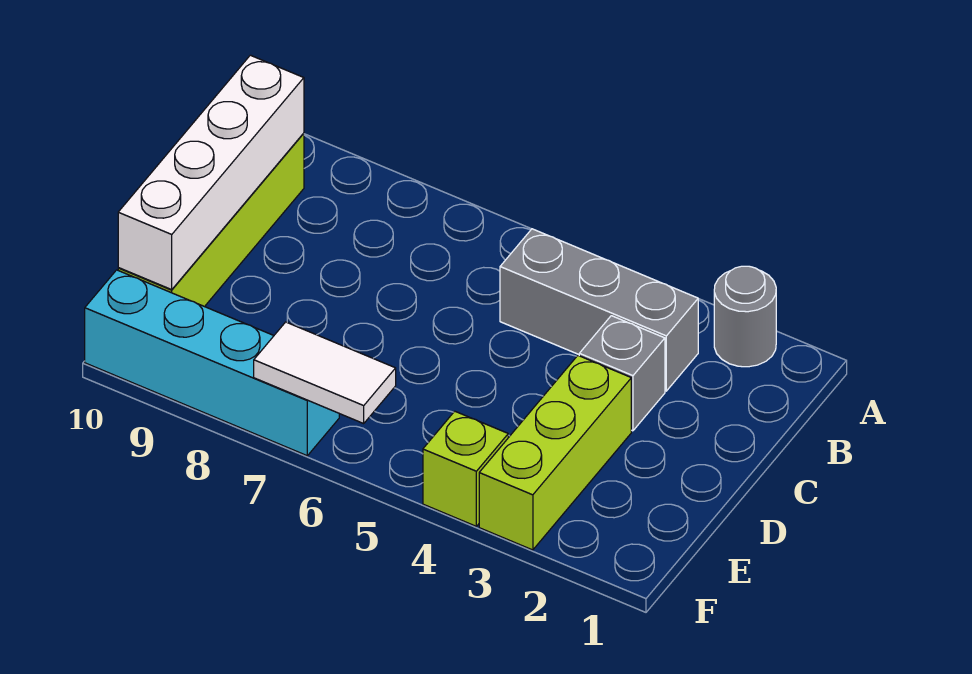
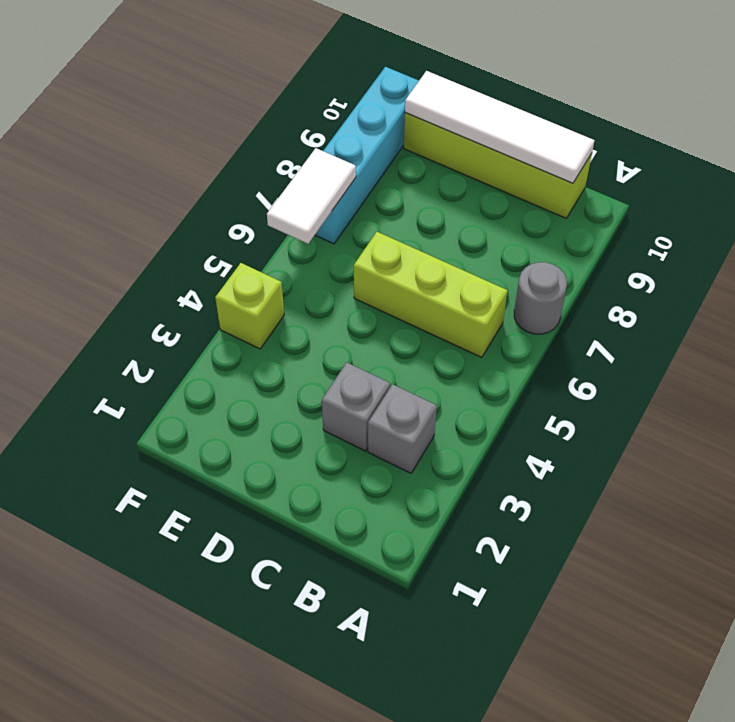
grey round brick A2 level 1 -> grey round brick A7 level 1
grey brick B3:B5 level 1 -> grey brick B3 level 1
white brick B10:E10 level 2 -> white tile B10:E10 level 2
lime brick D3:F3 level 1 -> lime brick B6:D6 level 1

